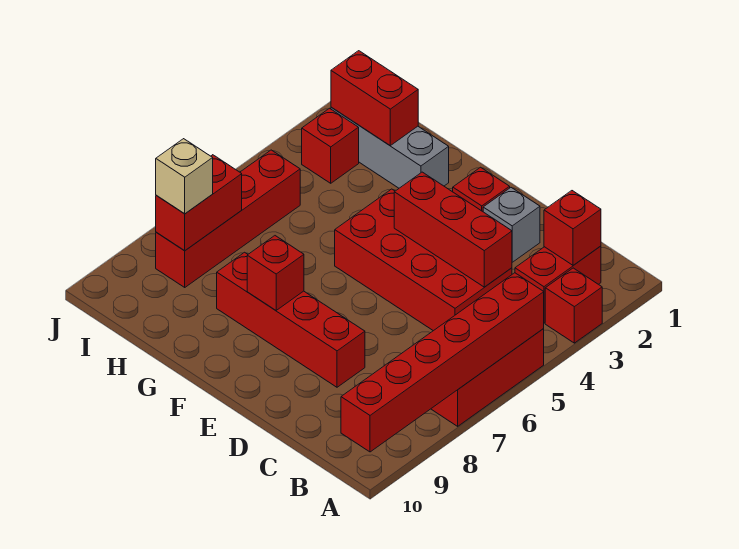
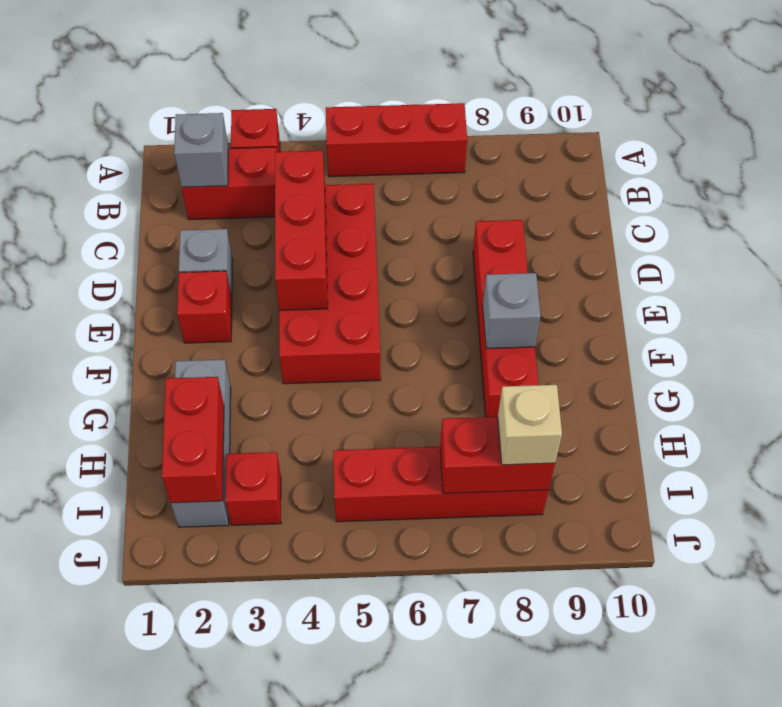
red brick A5:A10 level 2 -> none
red brick B2 level 2 -> grey brick B2 level 2
red brick F8 level 2 -> grey brick F8 level 2

